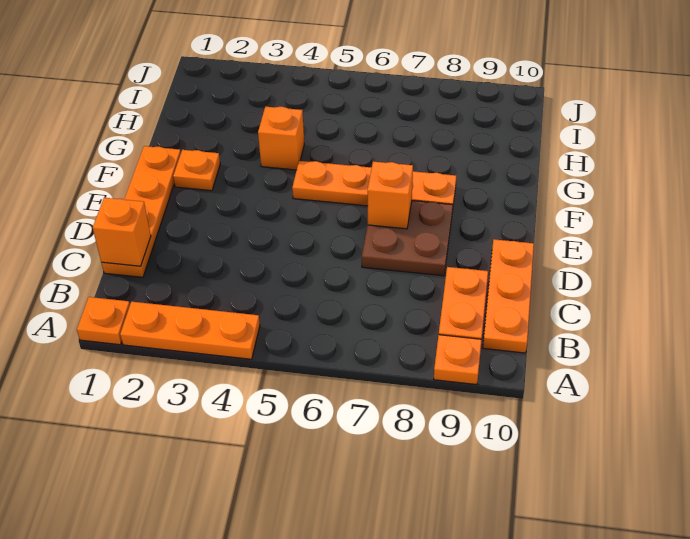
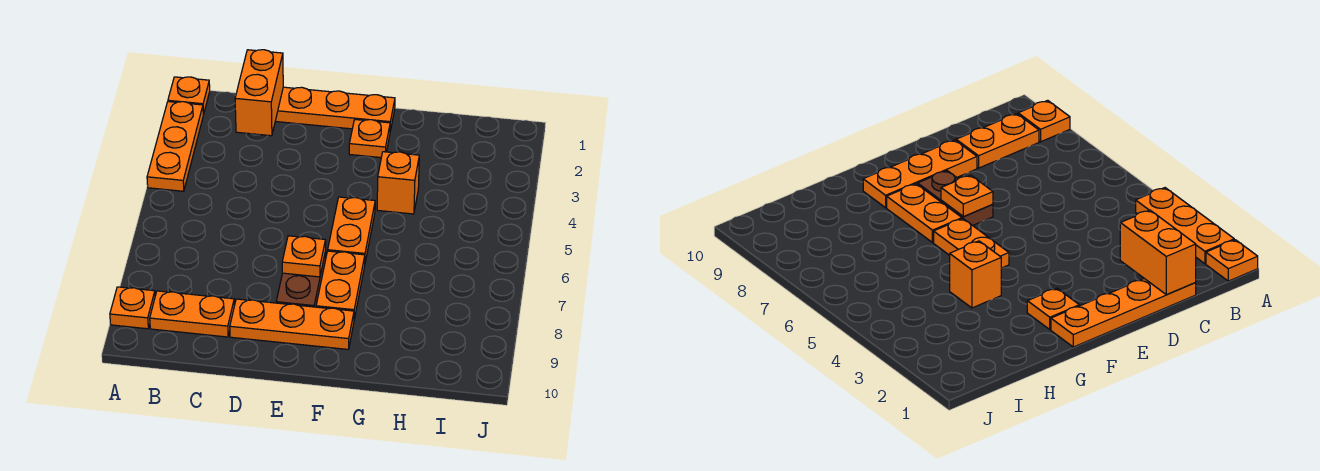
orange plate B10:D10 level 1 -> orange plate D9:F9 level 1
orange brick C1 level 2 -> orange brick C1:C2 level 2
brown plate D7:E8 level 1 -> brown plate E7:E8 level 1
orange brick E7 level 2 -> orange plate E7 level 2

